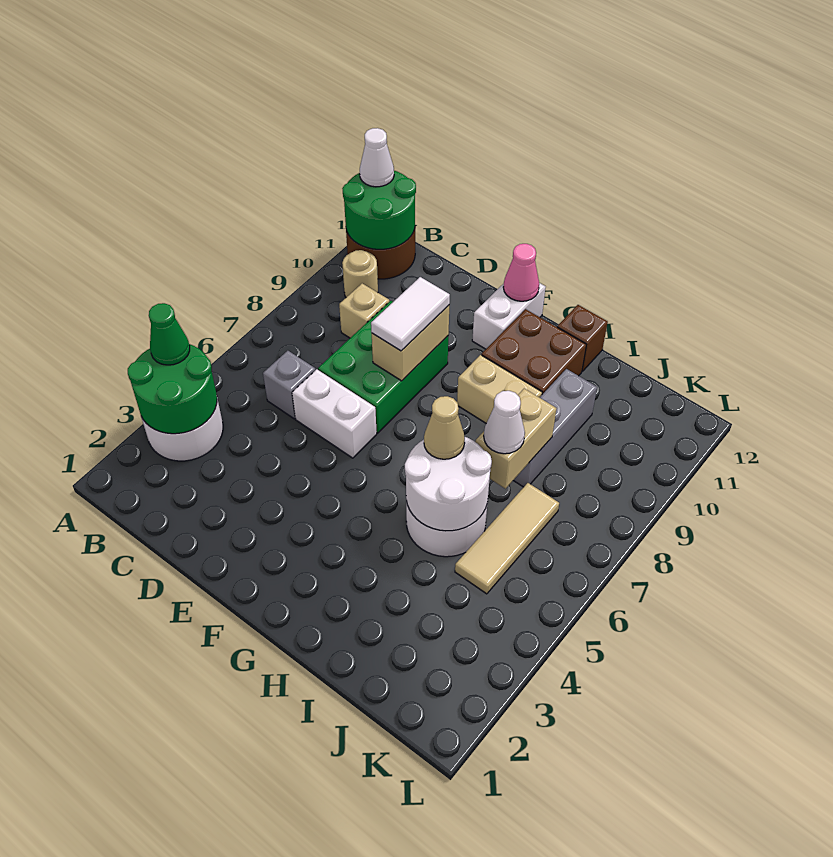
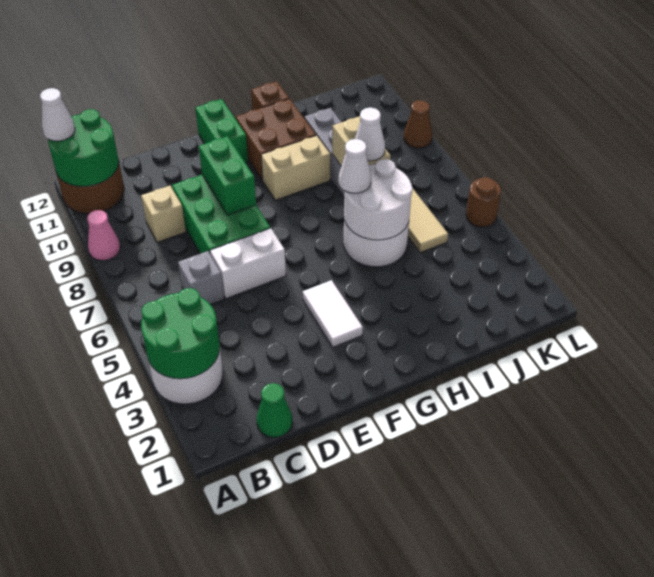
green cone A4 level 3 -> green cone C1 level 1
tan round brick B10 level 1 -> none
tan brick E8:E9 level 2 -> green brick E8:E9 level 2
white tile E8:E9 level 3 -> white tile F3:F4 level 1
white brick F11:F12 level 1 -> green brick F11:F12 level 1
pink cone F12 level 2 -> pink cone A9 level 1
tan cone H6 level 3 -> white cone H6 level 3
none -> brown round brick L5 level 1
none -> brown cone L9 level 1

